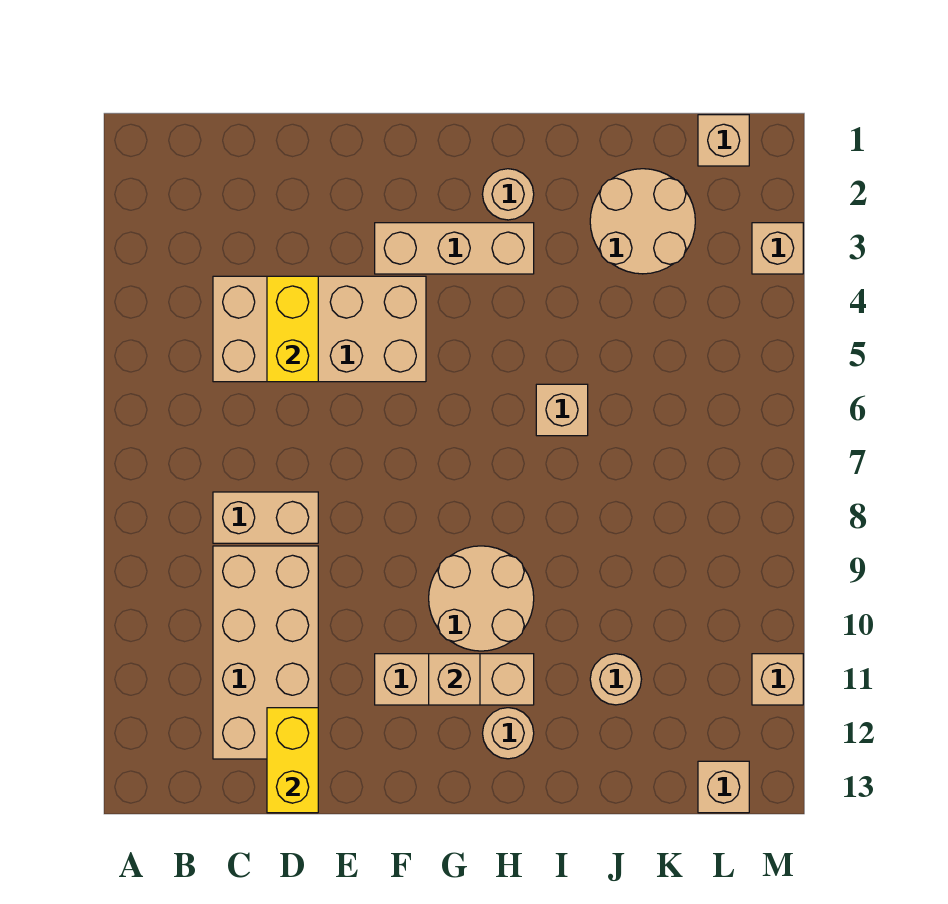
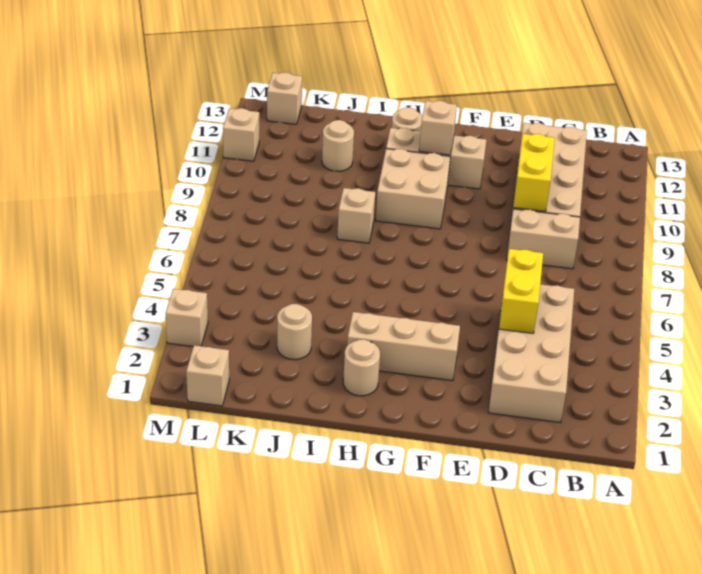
tan brick C4:F5 level 1 -> tan brick C2:D5 level 1
yellow brick D12:D13 level 2 -> yellow brick D9:D10 level 2
tan round brick G9:H10 level 1 -> tan brick G9:H10 level 1
tan brick I6 level 1 -> tan brick I8 level 1
tan round brick J2:K3 level 1 -> tan round brick J3 level 1

